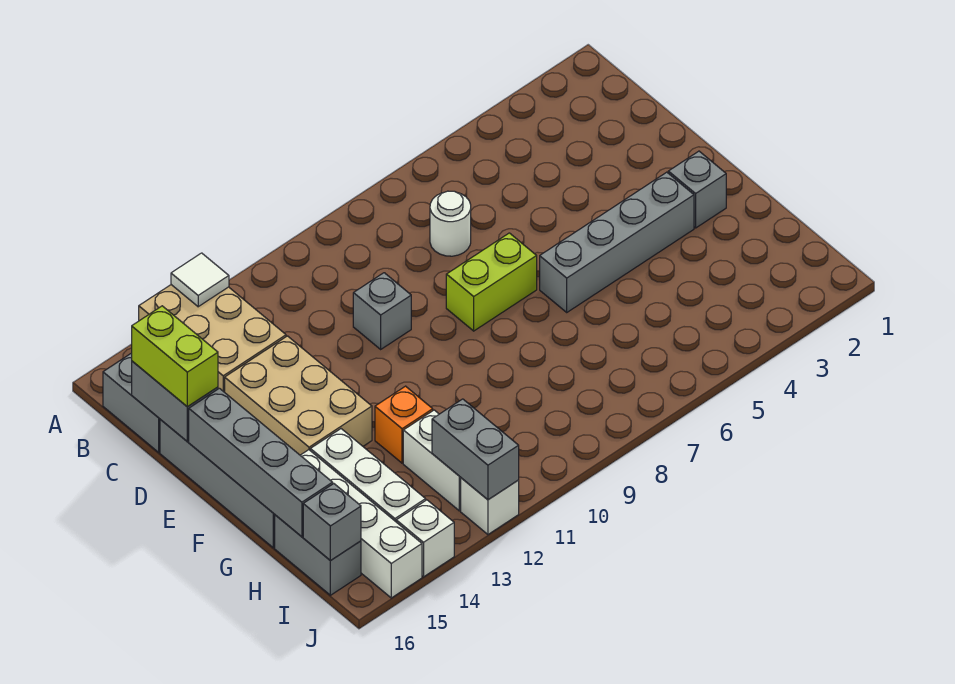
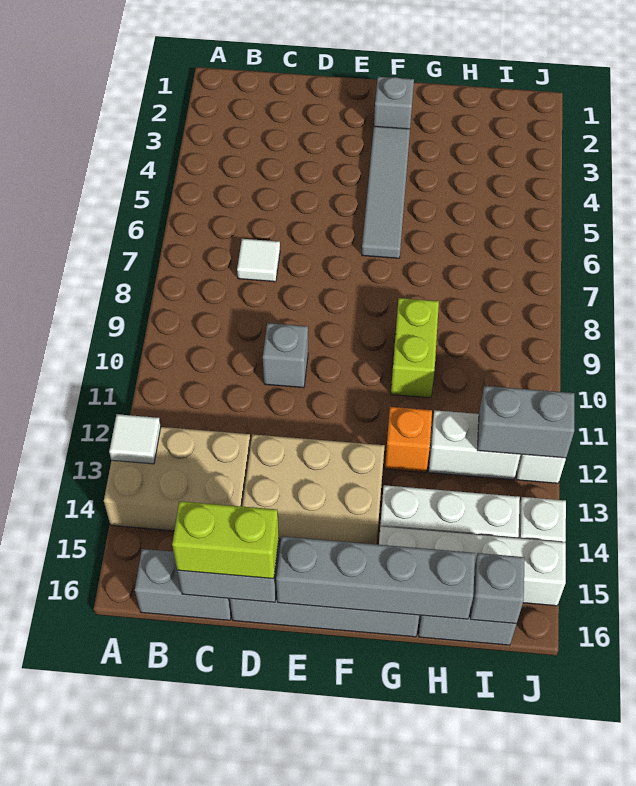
white round brick C7 level 1 -> white tile C7 level 1
lime brick E7:E8 level 1 -> lime brick G9:G10 level 1
grey brick F3:F6 level 1 -> grey tile F3:F6 level 1

